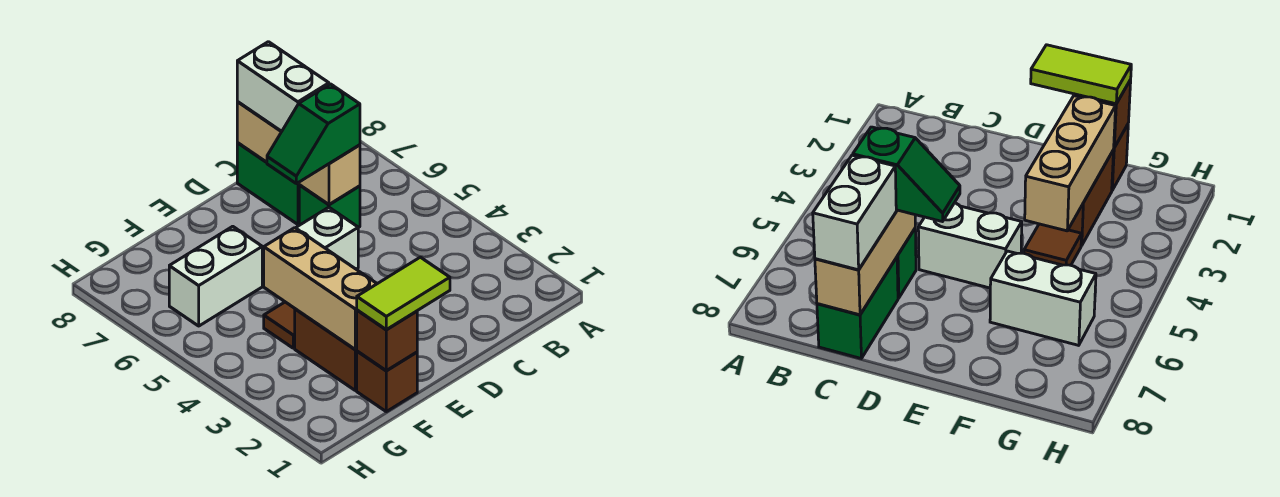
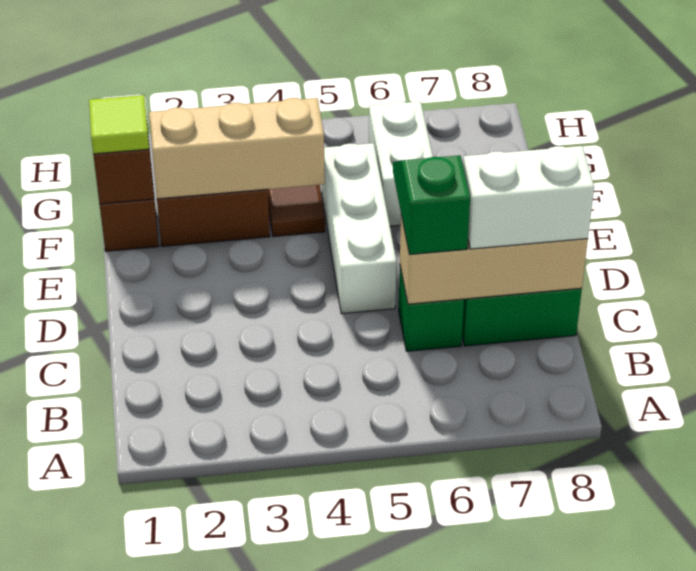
white brick D5:E5 level 1 -> white brick D5:F5 level 1
lime tile E1:F1 level 3 -> lime tile F1 level 3

